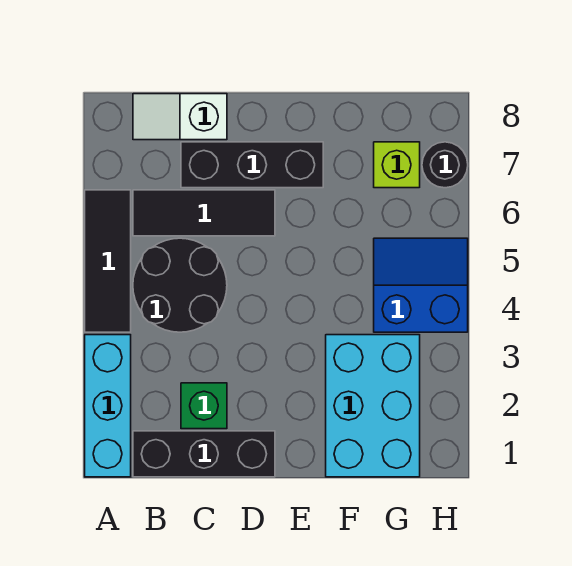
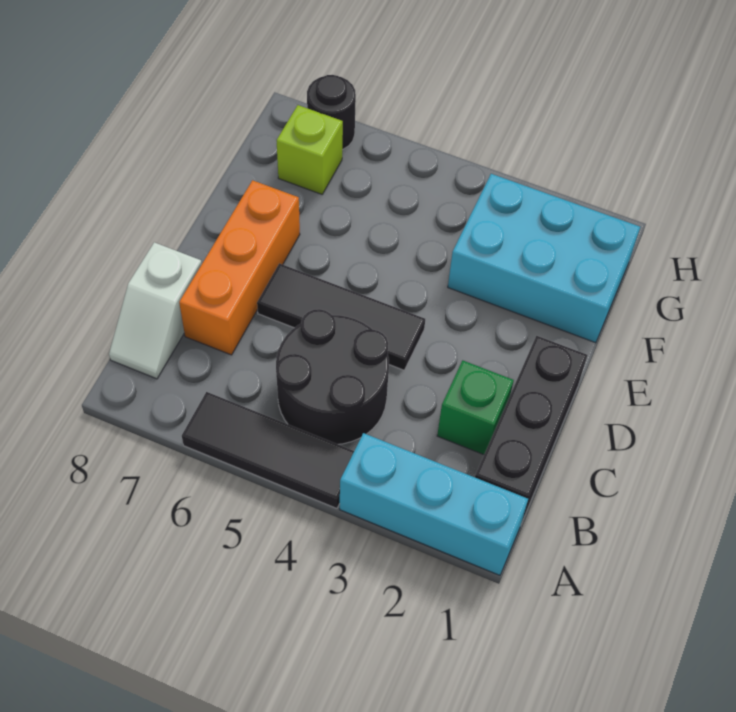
black tile B6:D6 level 1 -> black tile D4:D6 level 1
black brick C7:E7 level 1 -> orange brick C7:E7 level 1
blue slope G4:H5 level 1 top 4 -> none

